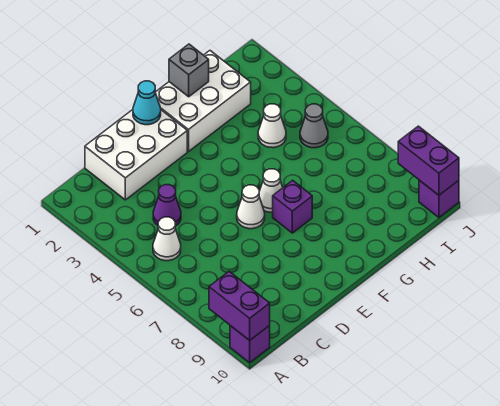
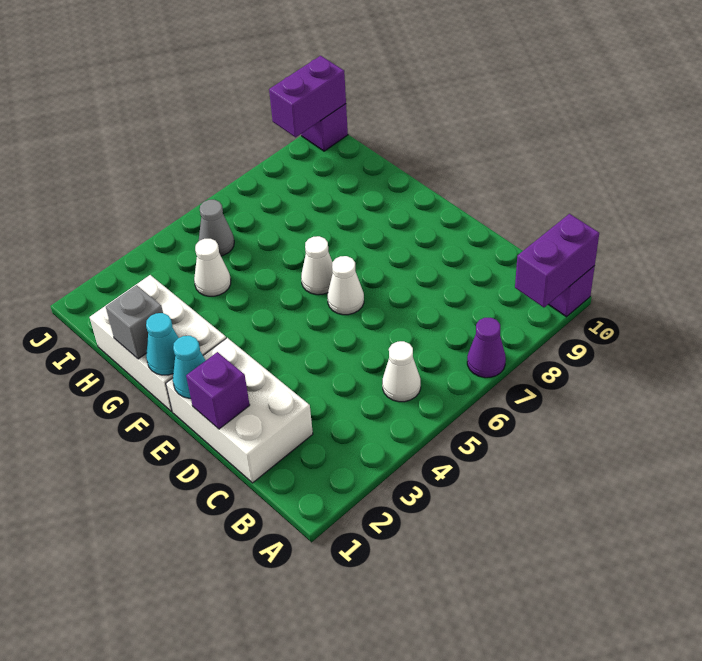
purple cone C4 level 1 -> purple cone A7 level 1
none -> cyan cone F1 level 2
purple brick F7 level 1 -> purple brick D1 level 2

